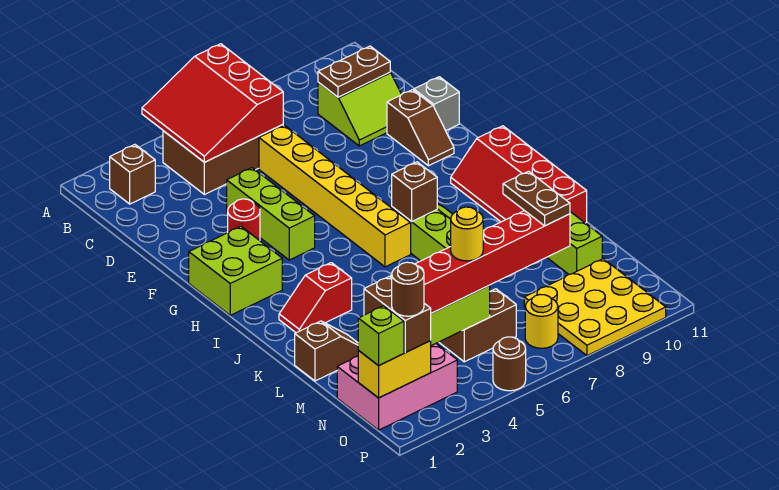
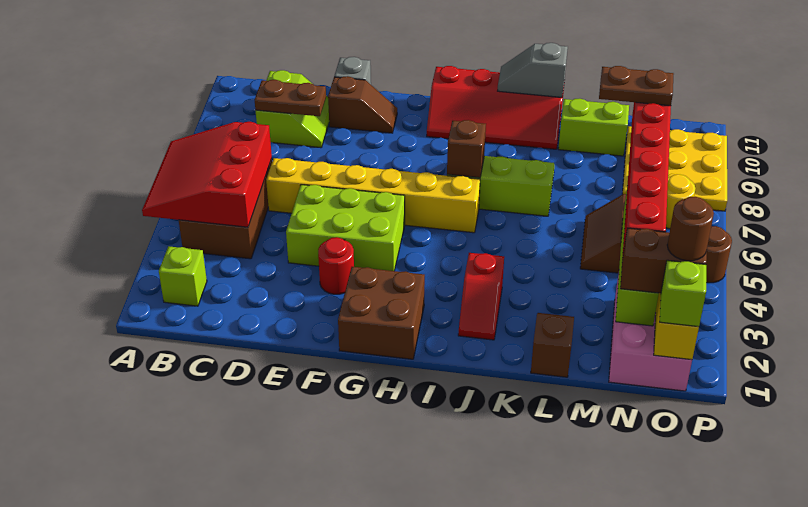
red slope A4:C6 level 2 top 6 -> red slope A4:C6 level 2 top C
brown brick B2 level 1 -> lime brick B2 level 1
brown plate C9:C10 level 2 -> brown plate C9:D9 level 2
lime brick E4:G4 level 1 -> lime brick E4:G5 level 1
lime brick G1:H2 level 1 -> brown brick G1:H2 level 1
none -> grey slope J11:K11 level 2 top K
yellow round brick N5 level 4 -> none

